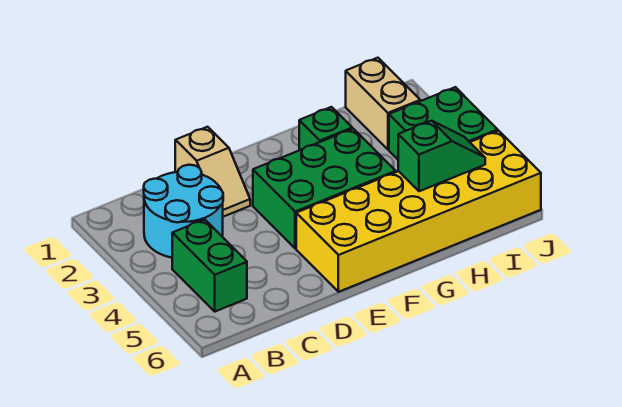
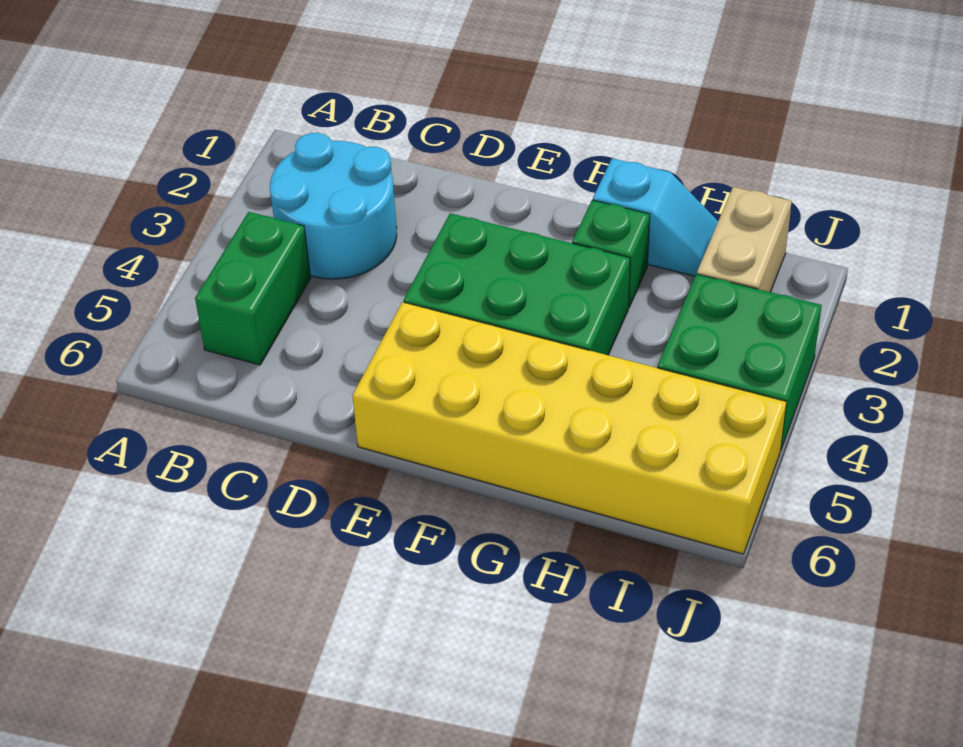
tan slope D1:D2 level 1 top 1 -> none
none -> cyan slope G1:H1 level 1 top G
green slope H5:I5 level 2 top H -> none

